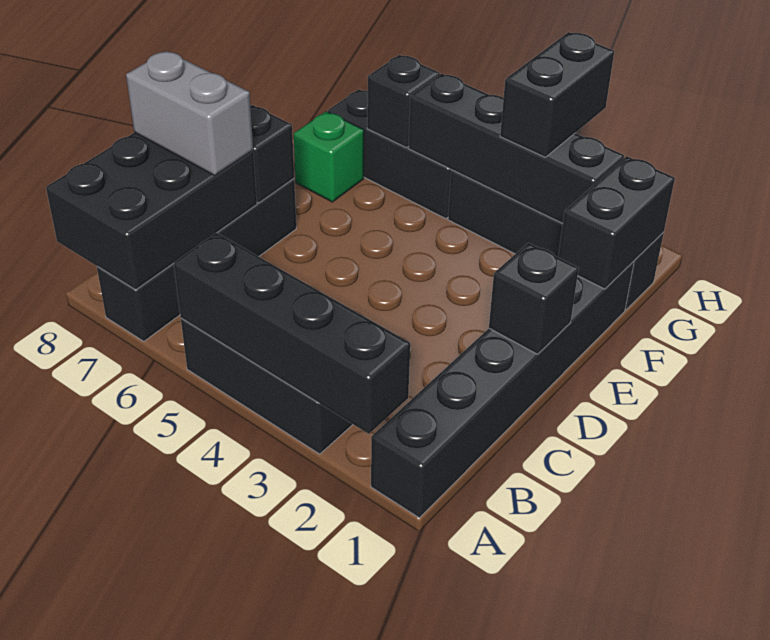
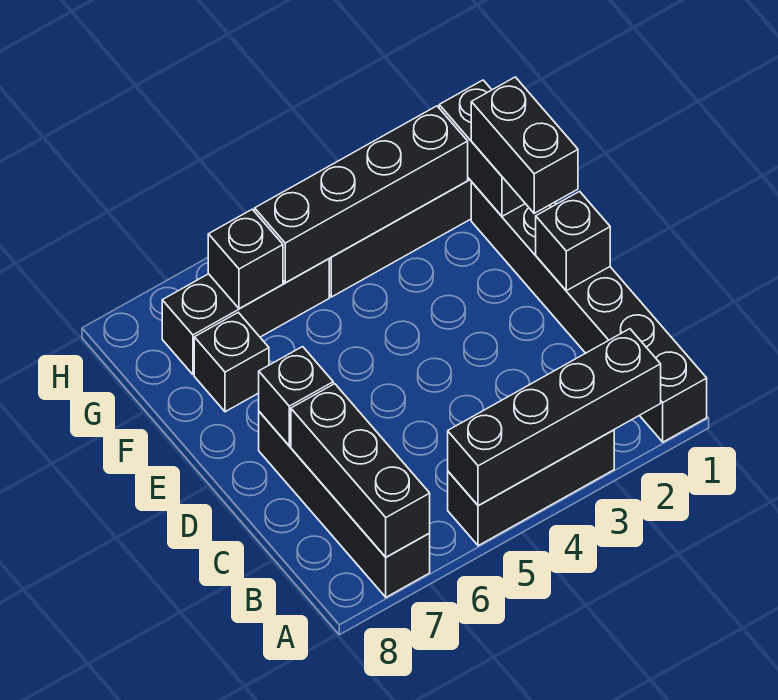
black brick A7:C8 level 2 -> black brick A7:C7 level 2
grey brick C7:C8 level 3 -> none
green brick F7 level 1 -> black brick F7 level 1
black brick G3:H3 level 3 -> black brick E1:F1 level 3

